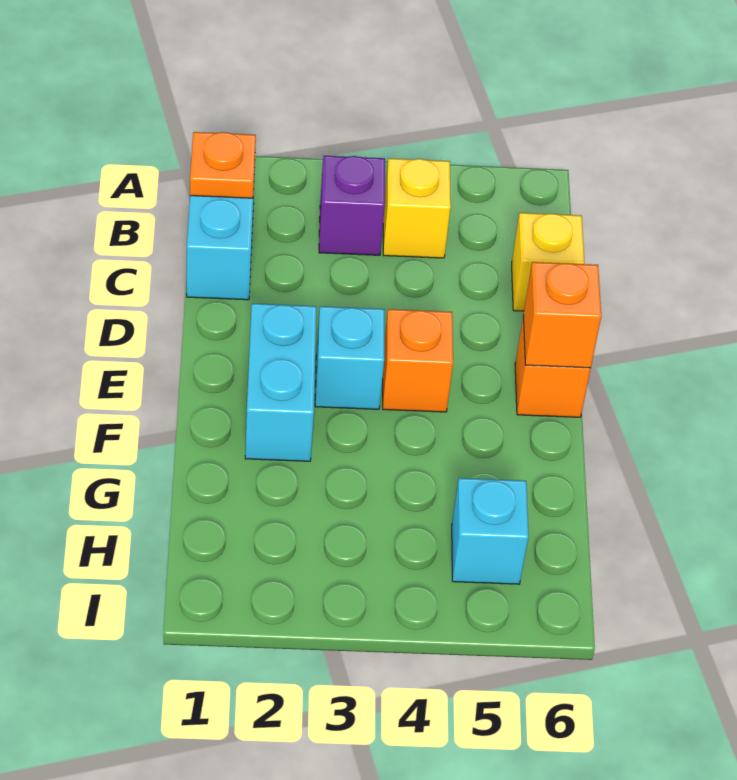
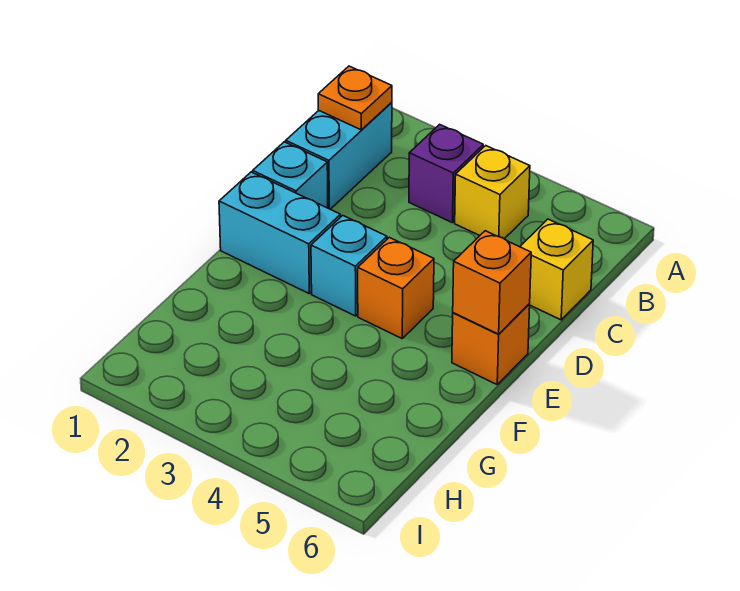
cyan brick E2:F2 level 1 -> cyan brick E1:E2 level 1
cyan brick H5 level 1 -> cyan brick D1 level 1

